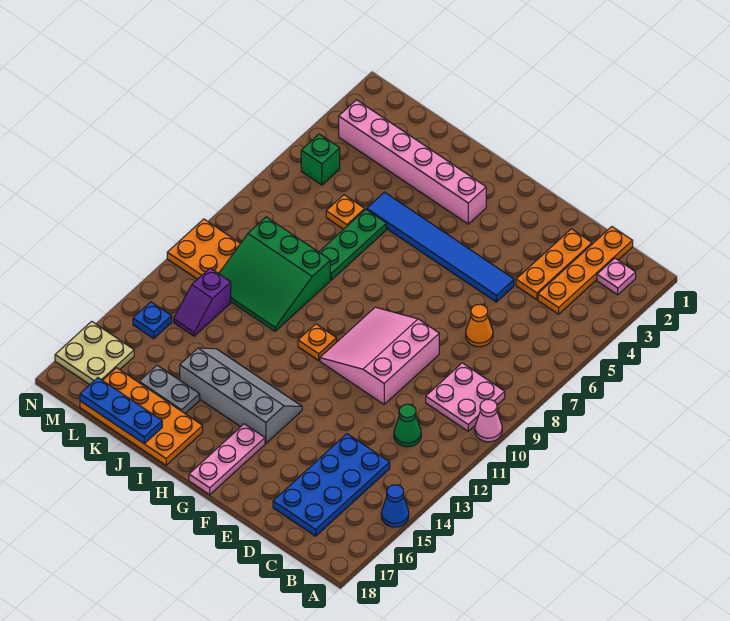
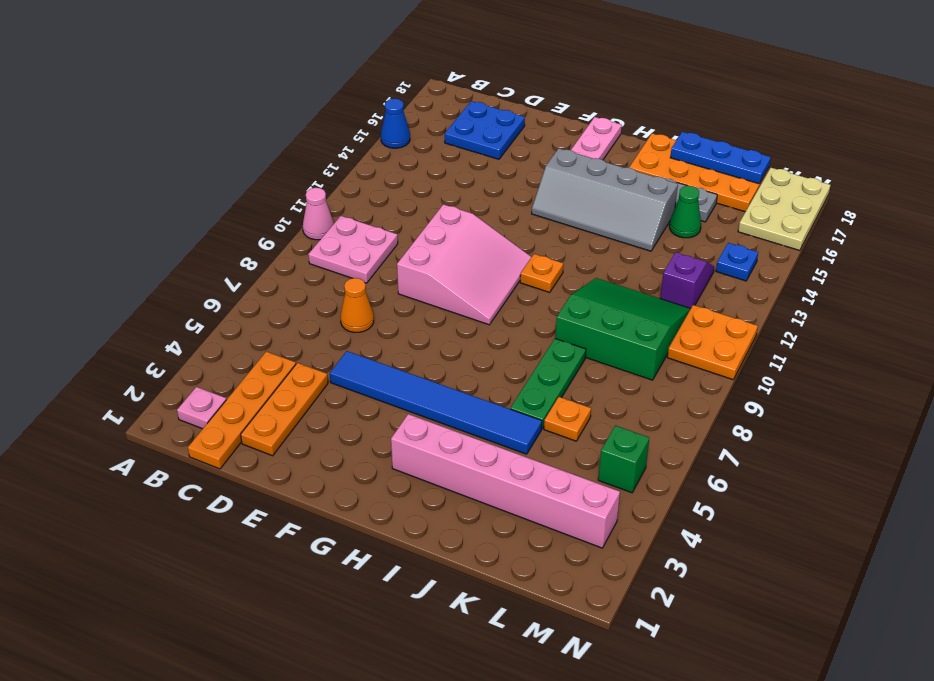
green cone C12 level 1 -> green cone K15 level 1
blue plate C14:D17 level 1 -> blue plate C16:D17 level 1
tan plate M16:N17 level 1 -> tan plate M16:N18 level 1

